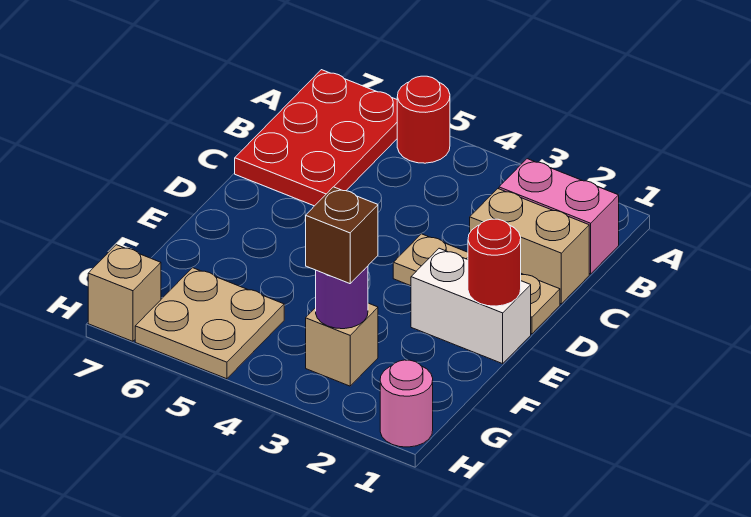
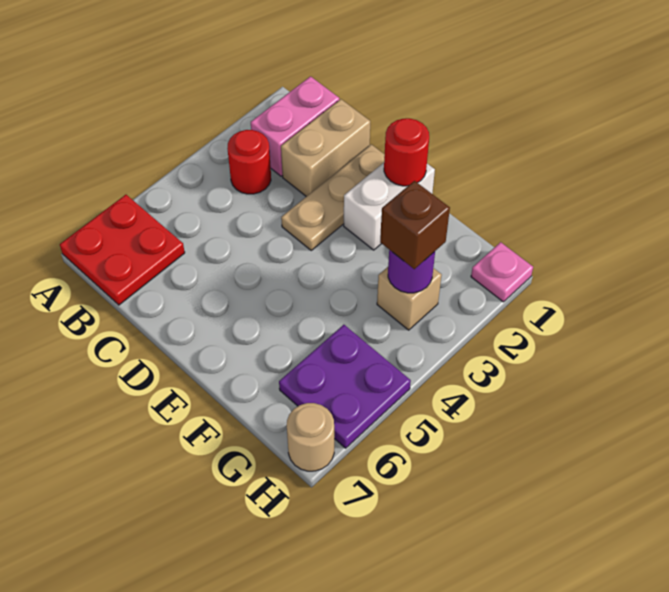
red round brick A5 level 1 -> red round brick B3 level 1
red plate A6:C7 level 1 -> red plate A6:B7 level 1
tan plate G5:H6 level 1 -> purple plate G5:H6 level 1
pink round brick H1 level 1 -> pink plate H1 level 1
tan brick H7 level 1 -> tan round brick H7 level 1

